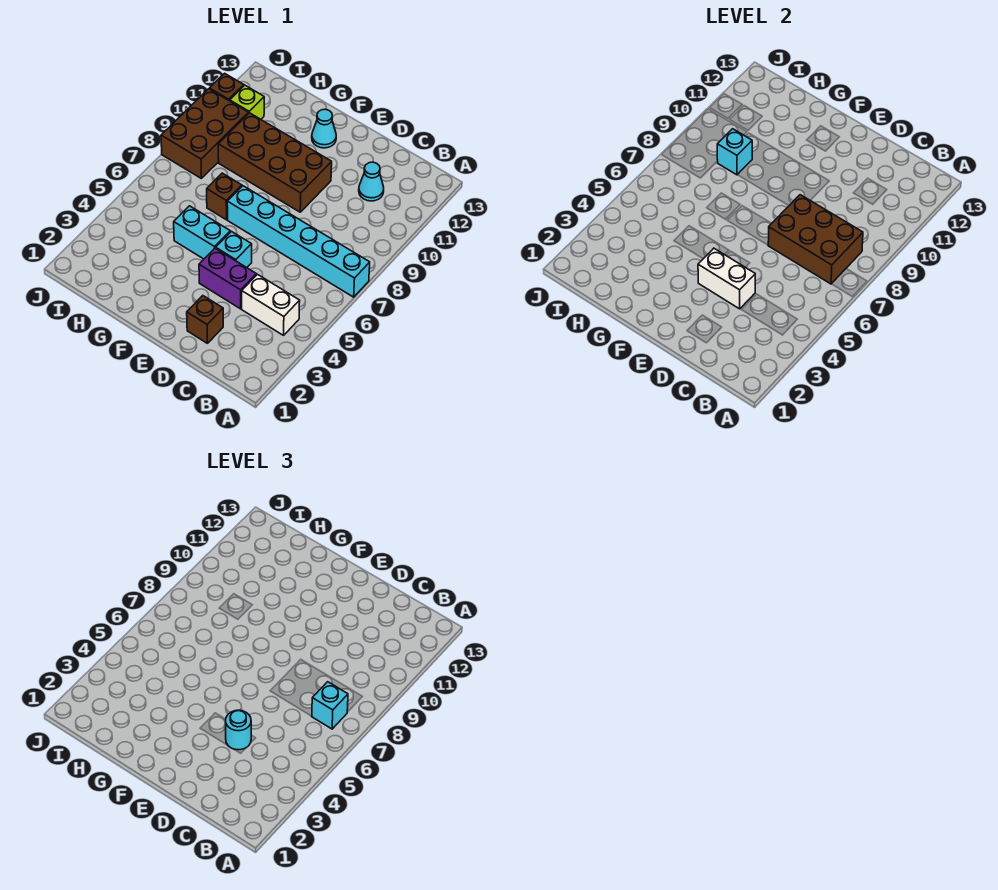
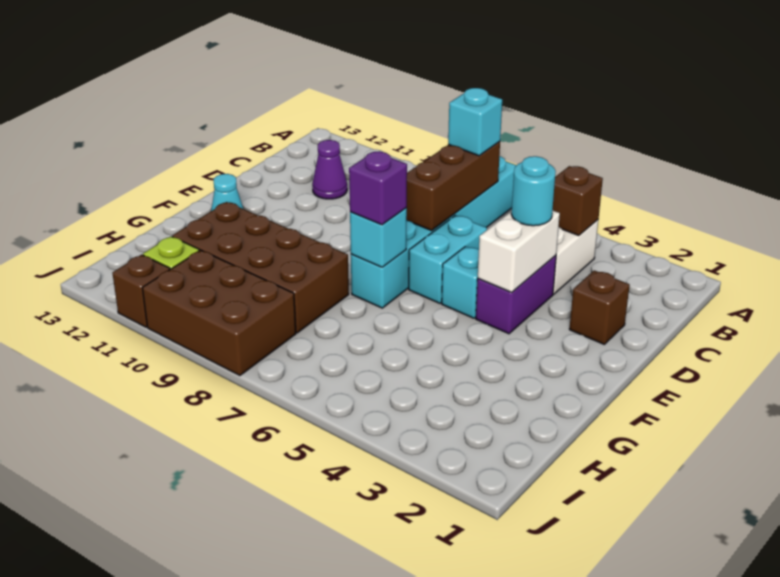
brown brick B7:D8 level 2 -> brown brick B7:D7 level 2
cyan cone C11 level 1 -> purple cone C11 level 1
brown brick E9:H10 level 1 -> brown brick G8:H11 level 1
cyan brick F5:G5 level 1 -> cyan brick D6:E6 level 1
none -> purple brick F7 level 3
brown brick G7 level 1 -> brown brick B4 level 2
cyan brick H9 level 2 -> cyan brick F7 level 2

